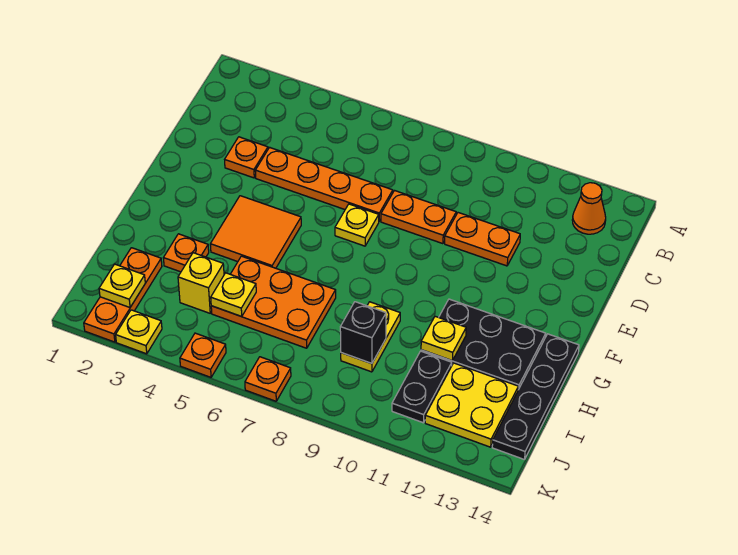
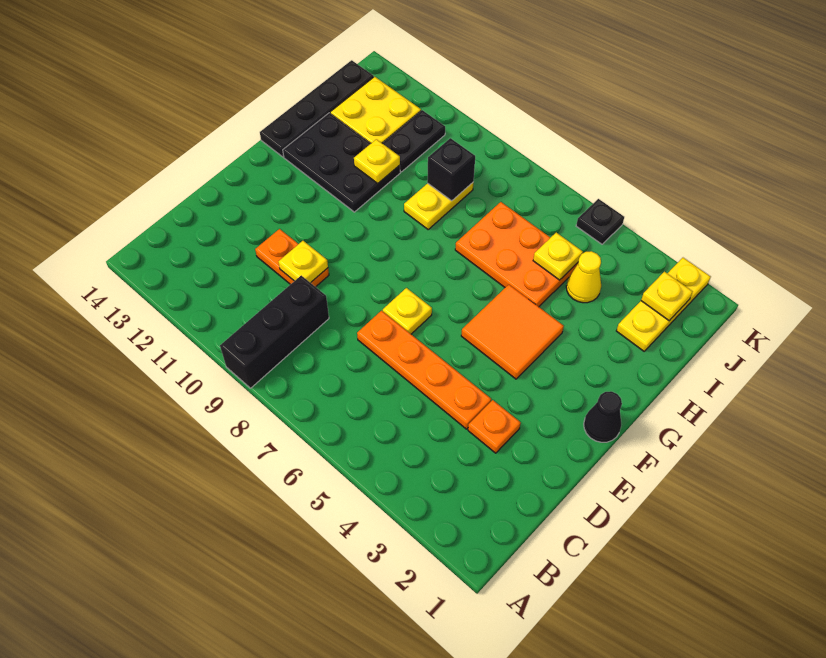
none -> black brick A9:C9 level 1
orange cone B13 level 1 -> none
orange plate D8:D9 level 1 -> none
none -> black cone F1 level 1
orange plate H3 level 1 -> none
orange plate I2:K2 level 1 -> yellow plate I2:K2 level 1
yellow brick I4 level 1 -> yellow cone I4 level 1
yellow plate K3 level 1 -> yellow plate D10 level 2
orange plate K5 level 1 -> black plate K5 level 1
orange plate K7 level 1 -> none

